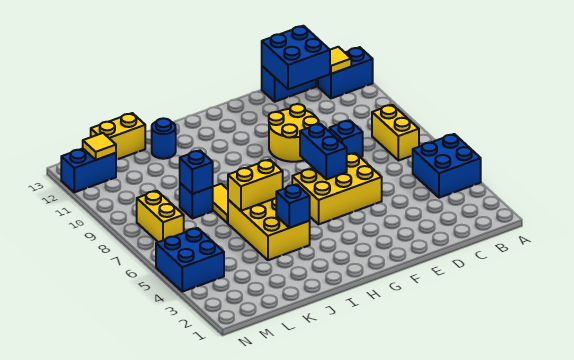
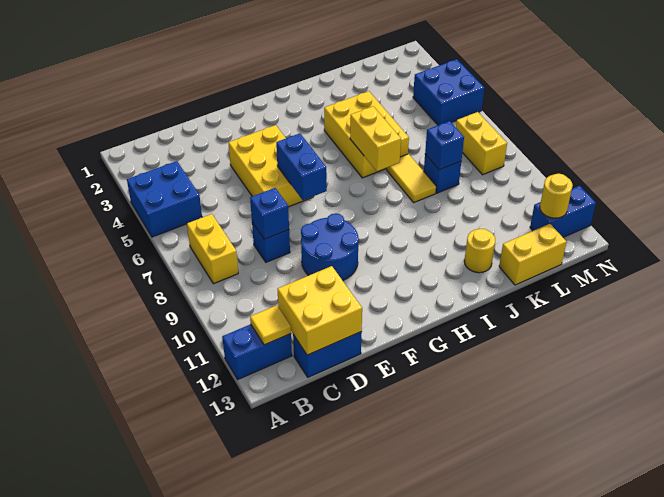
blue brick C12:D13 level 2 -> yellow brick C12:D13 level 2
yellow brick E5:G6 level 1 -> yellow brick E4:F6 level 1
yellow round brick E9:F10 level 1 -> blue round brick E9:F10 level 1
blue brick I4 level 2 -> blue brick D8 level 2
yellow brick I6:J6 level 2 -> yellow brick I6:I7 level 2
blue round brick J12 level 1 -> yellow round brick J12 level 1
yellow tile M12 level 2 -> yellow round brick M12 level 2

